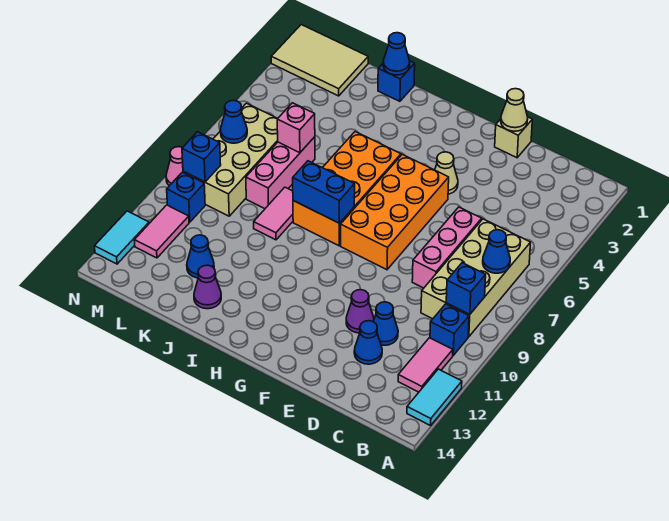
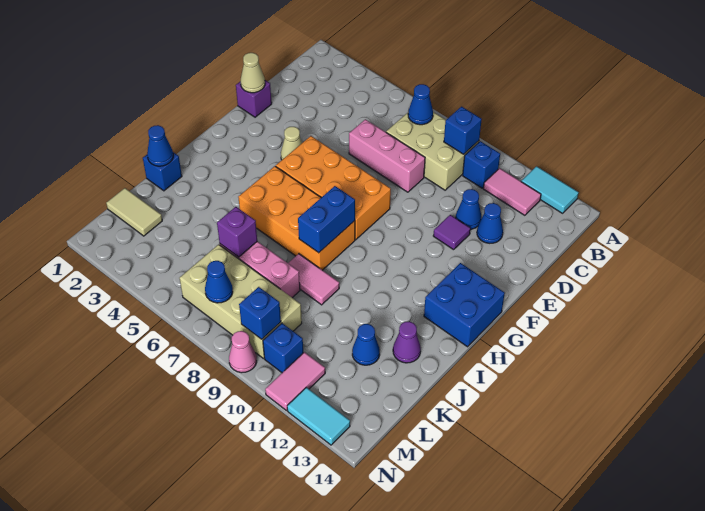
tan brick B6:C9 level 1 -> tan brick B7:C9 level 1
tan brick E1 level 1 -> purple brick E1 level 1
purple cone E11 level 1 -> purple tile E11 level 1
none -> blue brick G13:H14 level 1
pink brick K6 level 2 -> purple brick K6 level 2
tan tile L1:N2 level 1 -> tan tile L1:L2 level 1
pink tile M11:M12 level 1 -> pink tile M11:N11 level 1

